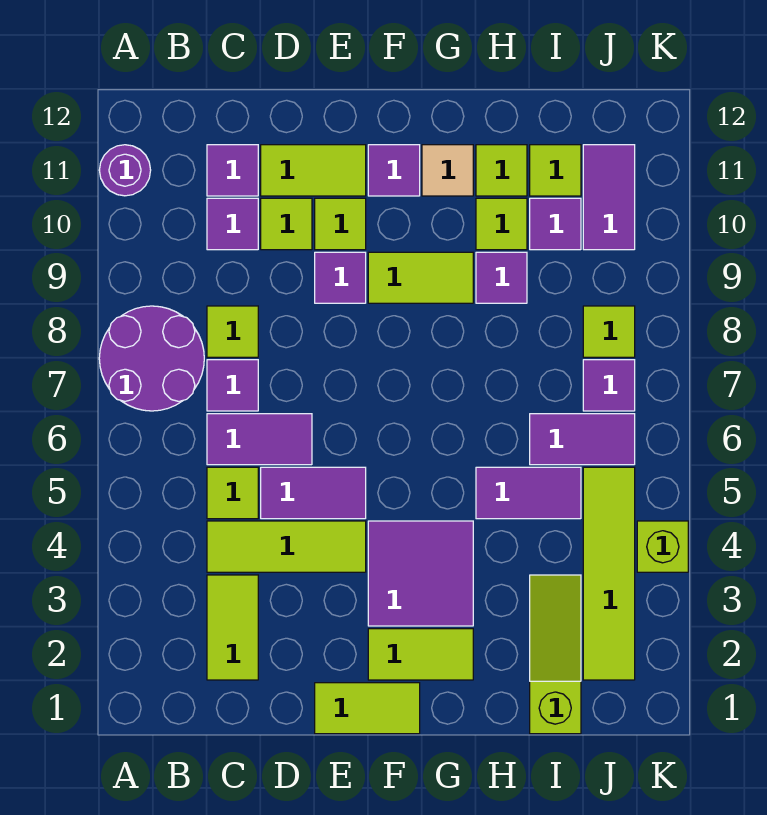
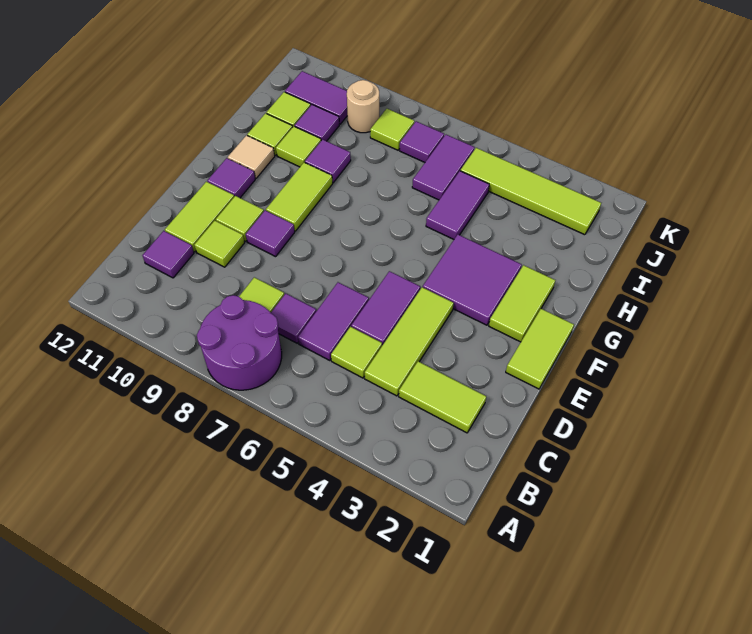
purple round brick A11 level 1 -> none
purple tile C10 level 1 -> none
lime slope I1:I3 level 1 top 1 -> none
none -> tan round brick J9 level 1
lime brick K4 level 1 -> none

